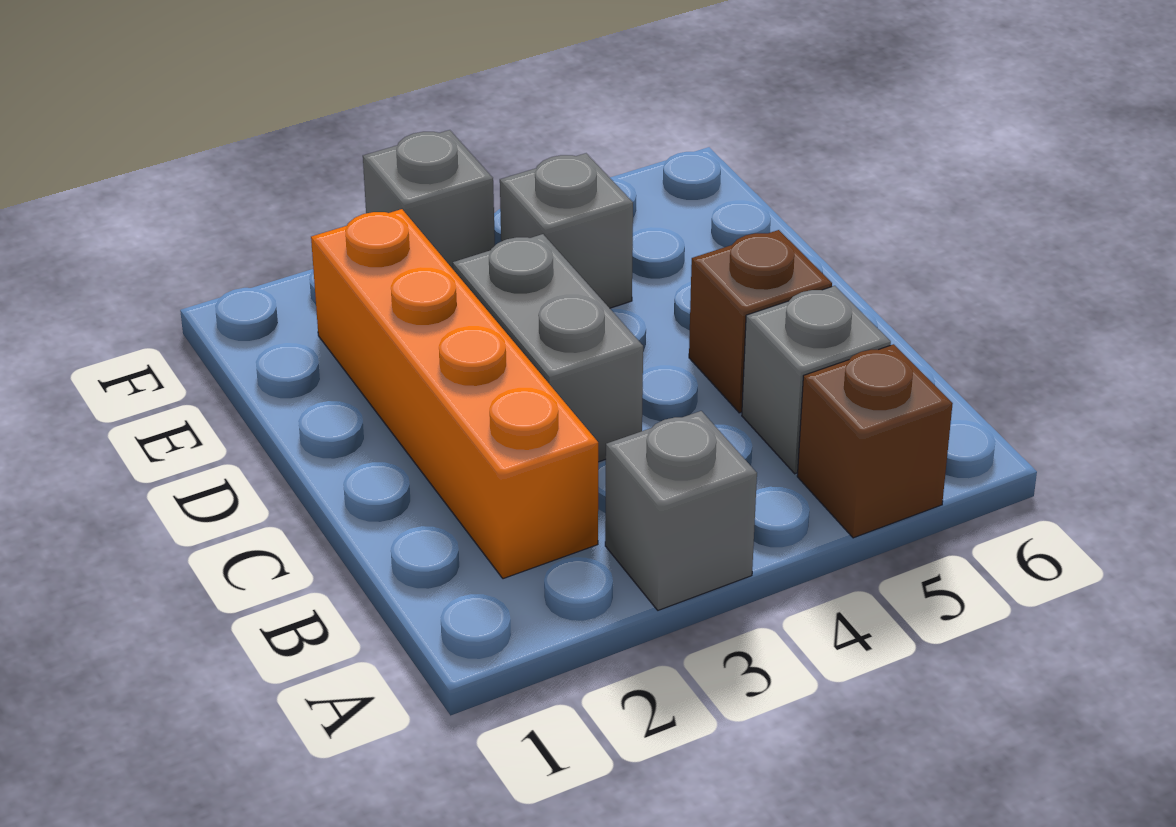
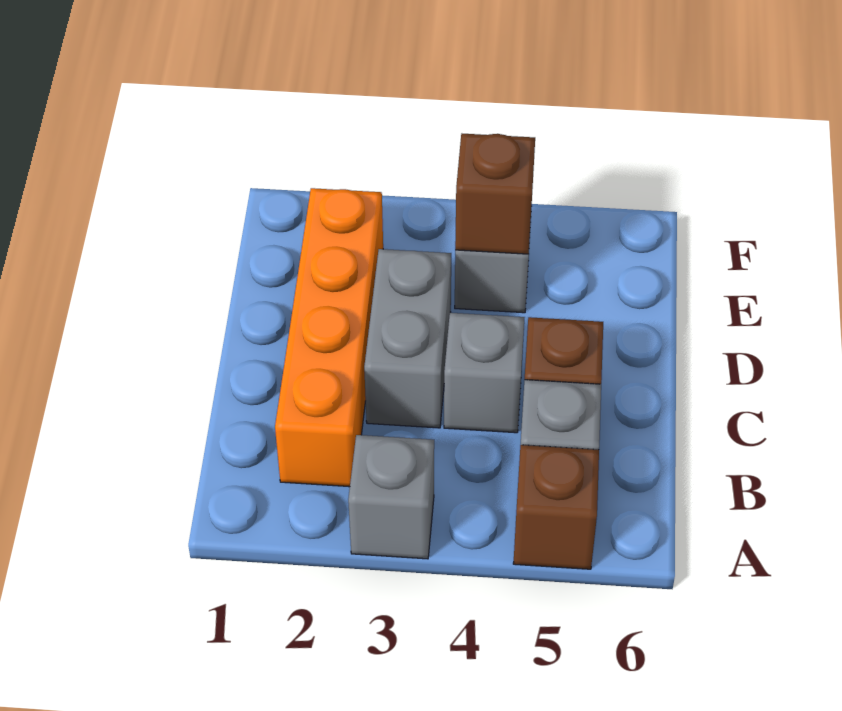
none -> brown brick E4 level 2
grey brick F3 level 1 -> grey brick C4 level 1

